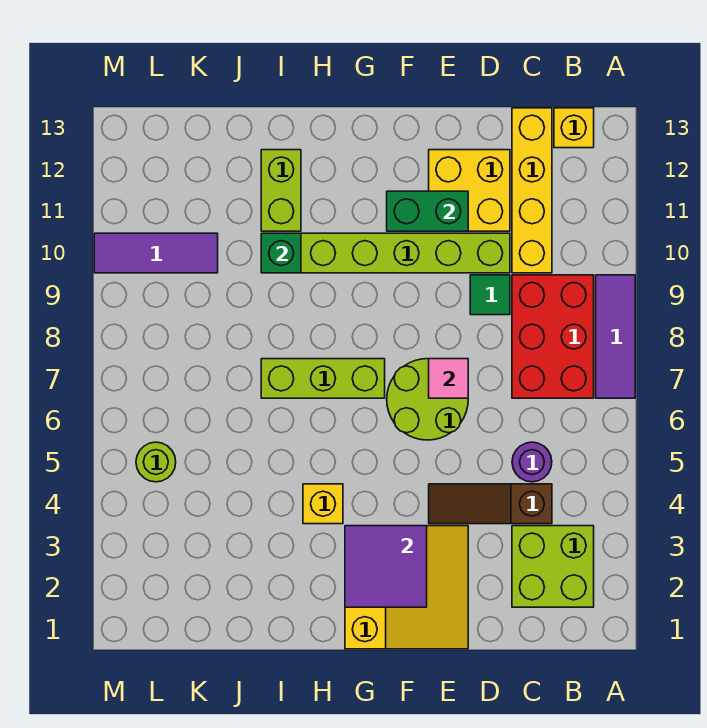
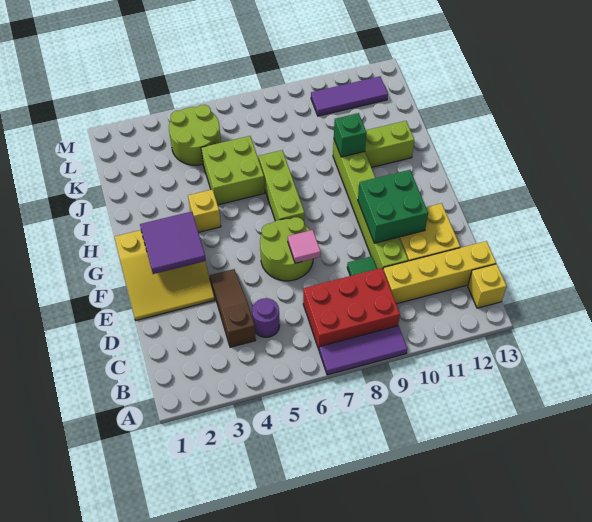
lime brick B2:C3 level 1 -> lime brick I5:J6 level 1
green brick E11:F11 level 2 -> green brick E10:F11 level 2
purple tile K10:M10 level 1 -> purple tile L10:L12 level 1
lime round brick L5 level 1 -> lime round brick K4:L5 level 1

